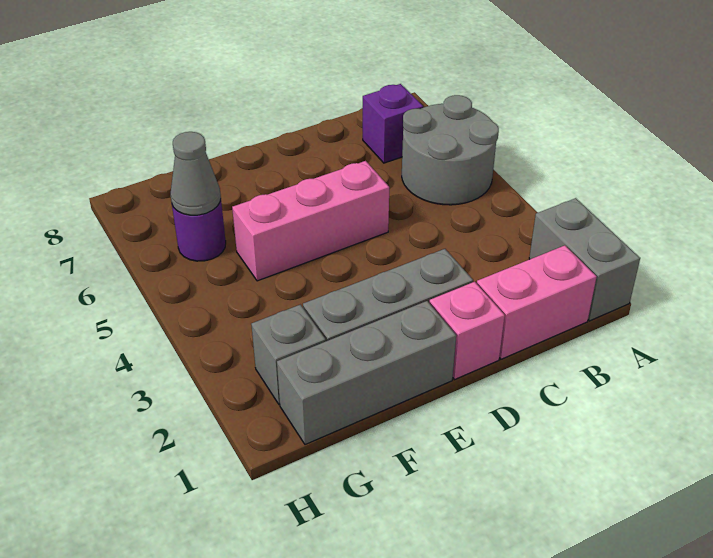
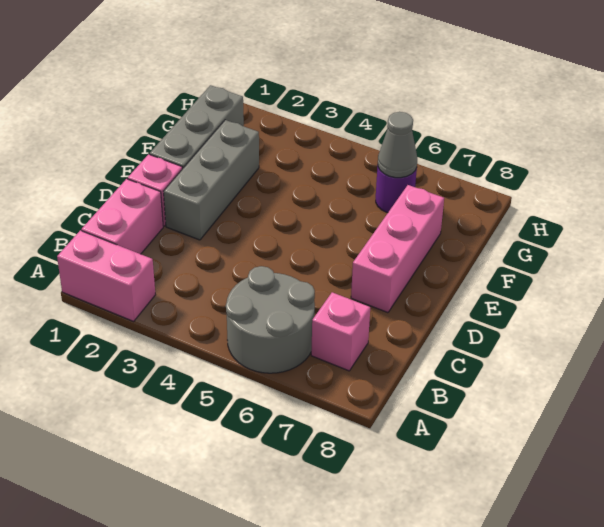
grey brick A1:A2 level 1 -> pink brick A1:A2 level 1
purple brick B7 level 1 -> pink brick B7 level 1
pink brick D5:F5 level 1 -> pink brick D7:F7 level 1
grey brick G2 level 1 -> none

